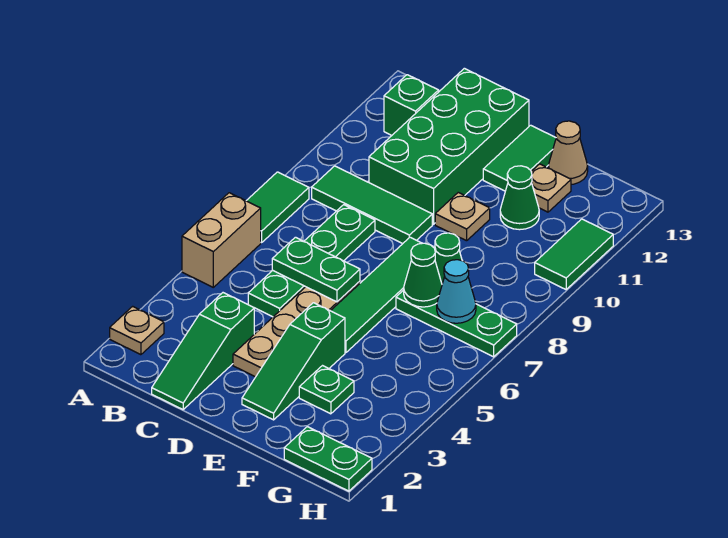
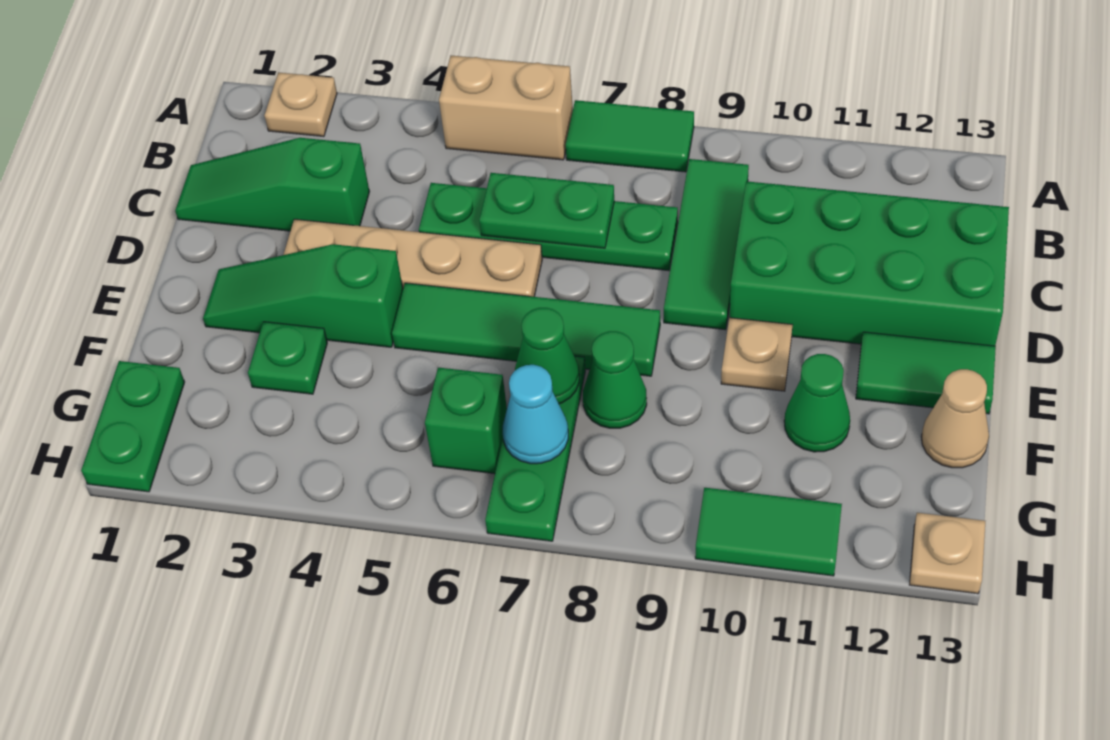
green brick B12 level 1 -> green brick G6 level 1
green plate C6:D6 level 2 -> green plate C6:C7 level 2
tan plate F12 level 1 -> tan plate H13 level 1

